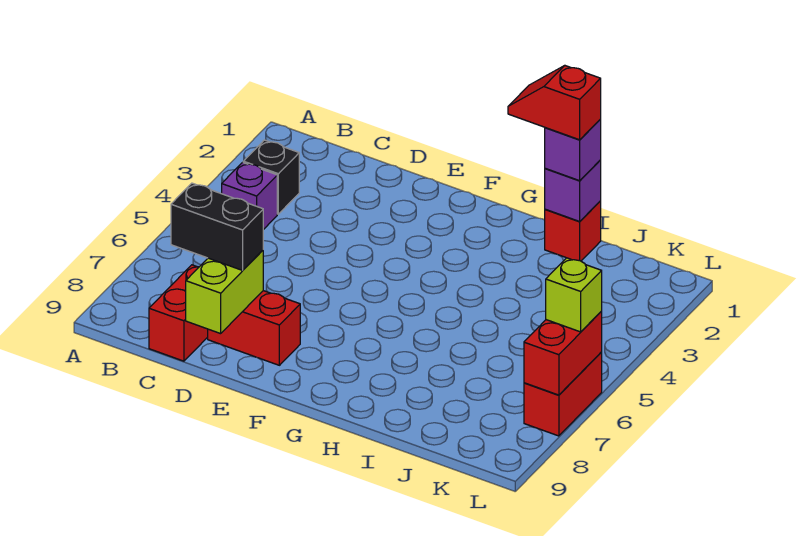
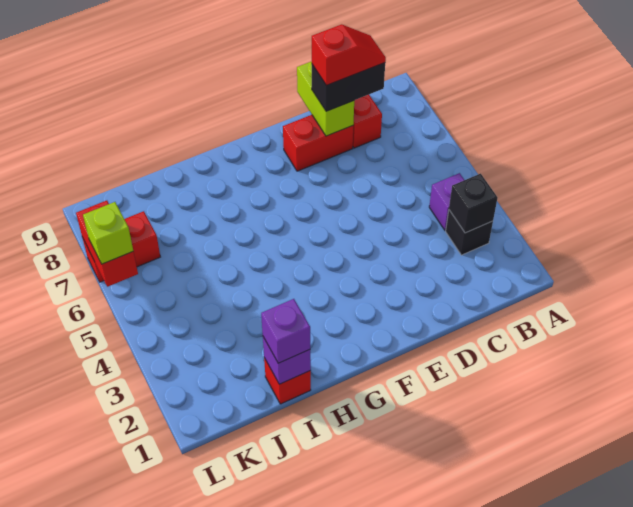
none -> black brick B3 level 2
red slope H1:I1 level 4 top I -> red slope C8:D8 level 4 top D
red brick L6:L7 level 1 -> red brick K7:L7 level 1

